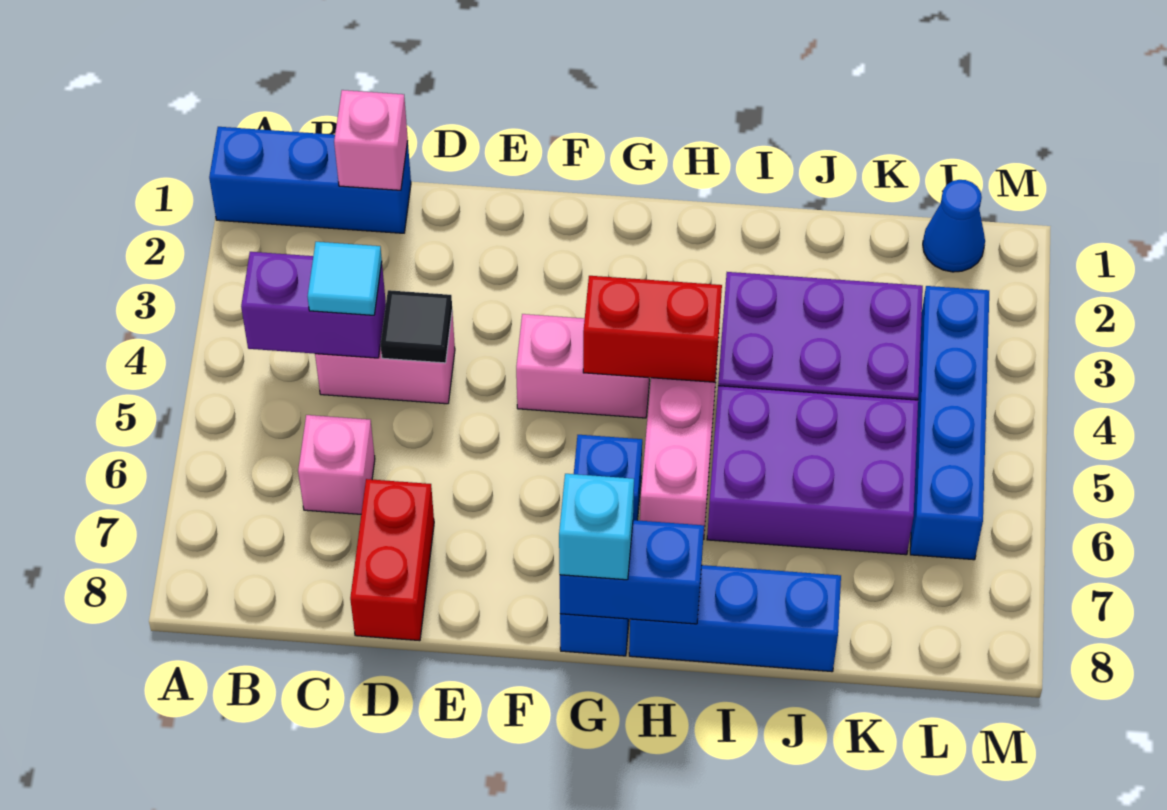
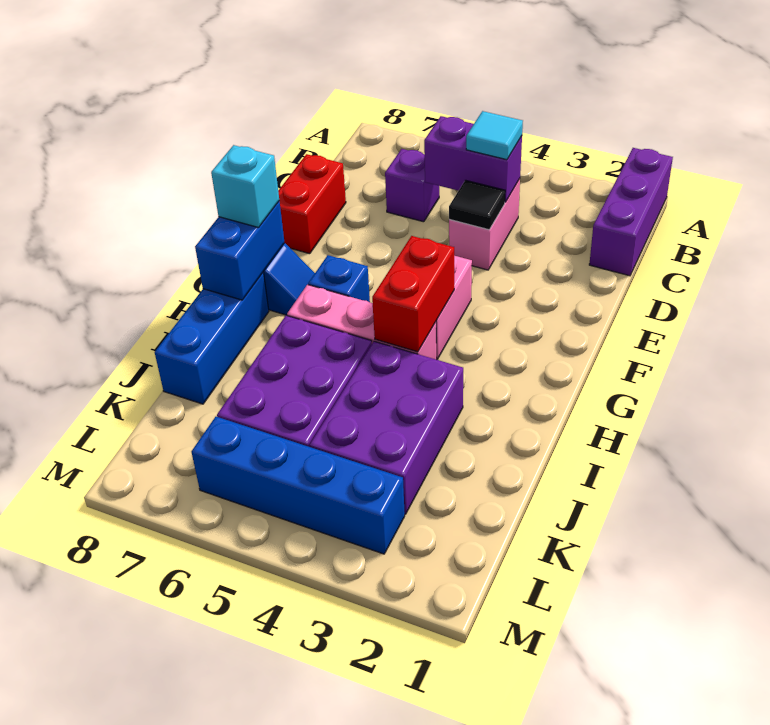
blue brick A1:C1 level 1 -> purple brick A1:C1 level 1
purple brick B4:C4 level 2 -> purple brick C4:C5 level 2
pink brick C1 level 2 -> none
pink brick C6 level 1 -> purple brick C6 level 1
red brick D7:D8 level 1 -> red brick D8:E8 level 1
blue cone L1 level 1 -> none

